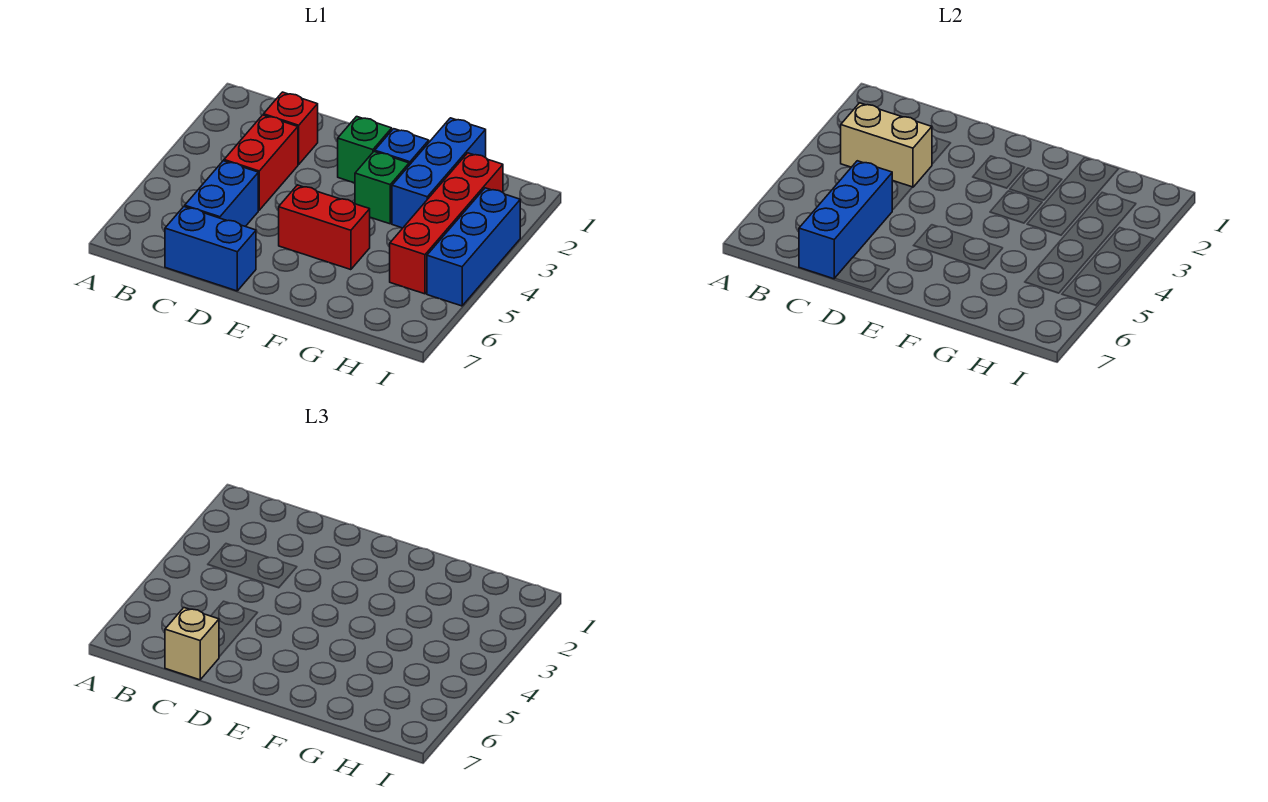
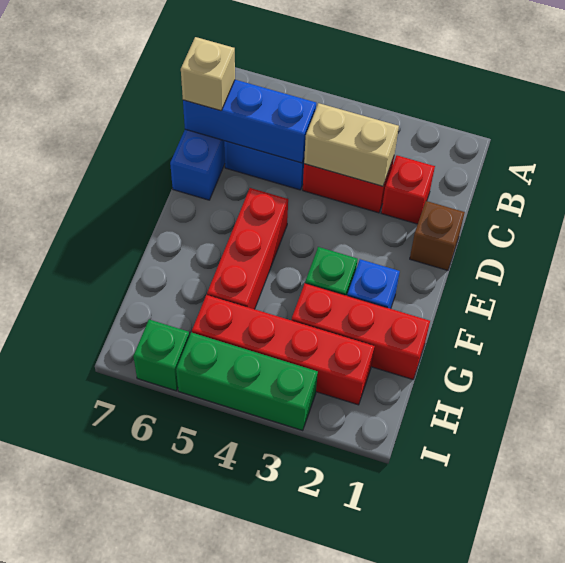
tan brick B3:C3 level 2 -> tan brick C3:C4 level 2
none -> brown brick D1 level 1
green brick E2 level 1 -> green brick I6 level 1
red brick E5:F5 level 1 -> red brick E5:G5 level 1
blue brick G1:G3 level 1 -> red brick G1:G3 level 1
blue brick I3:I5 level 1 -> green brick I3:I5 level 1

